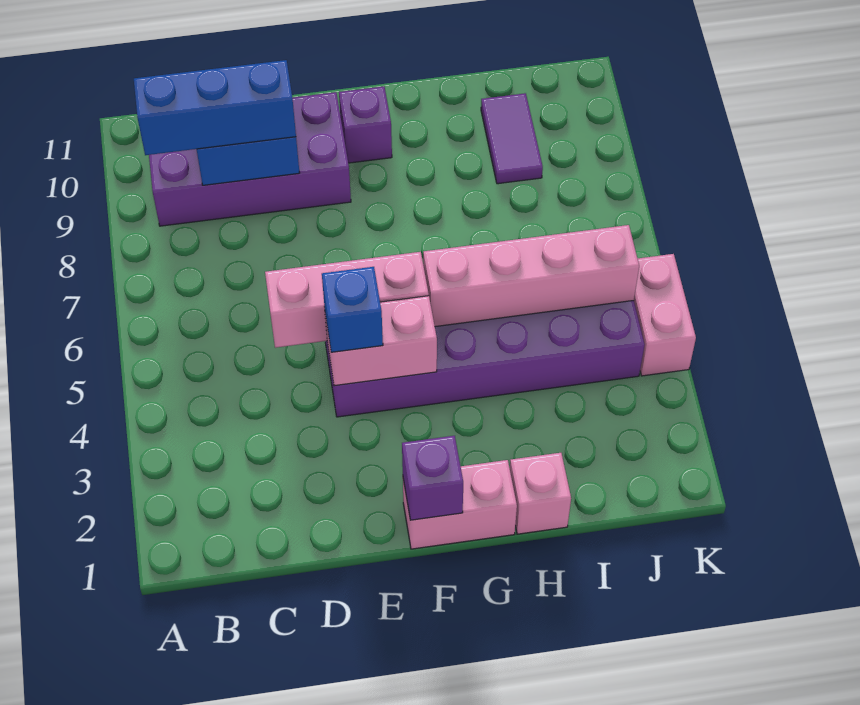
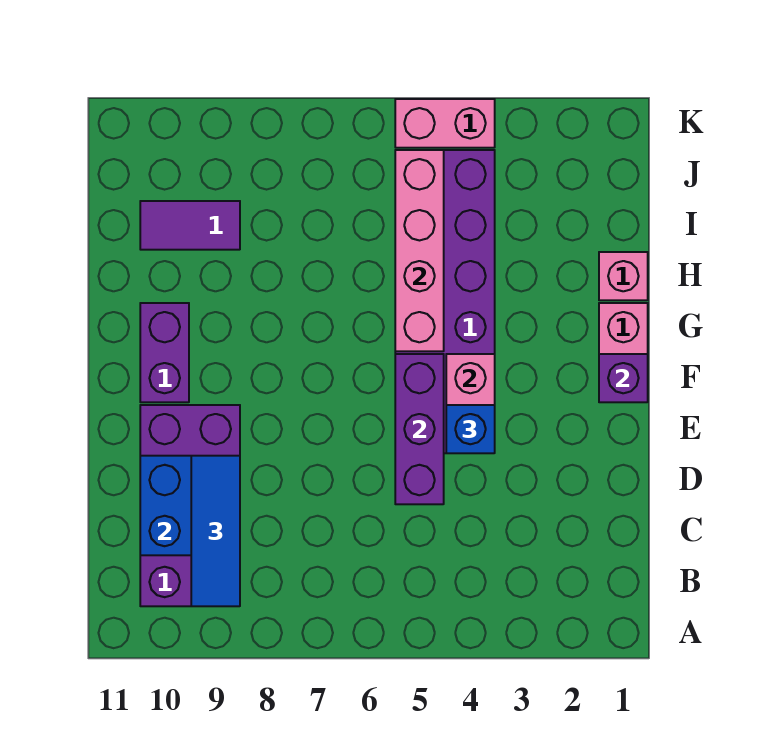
blue brick B9:D9 level 3 -> blue tile B9:D9 level 3
pink brick D5:F5 level 2 -> purple brick D5:F5 level 2
purple brick F10 level 1 -> purple brick F10:G10 level 1

